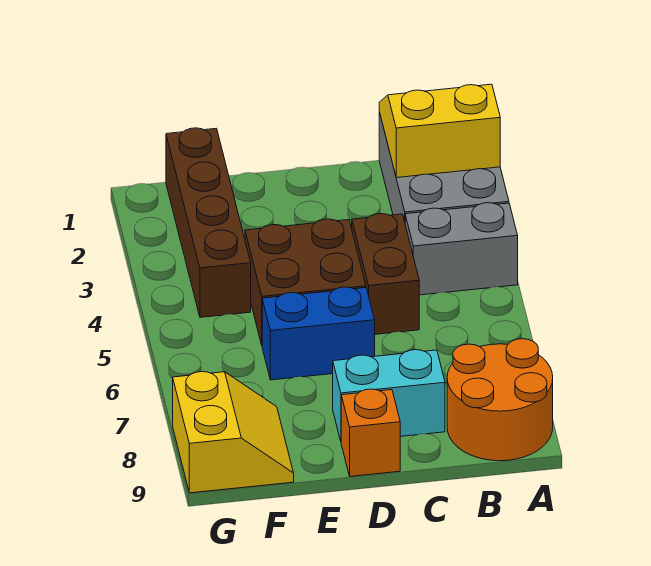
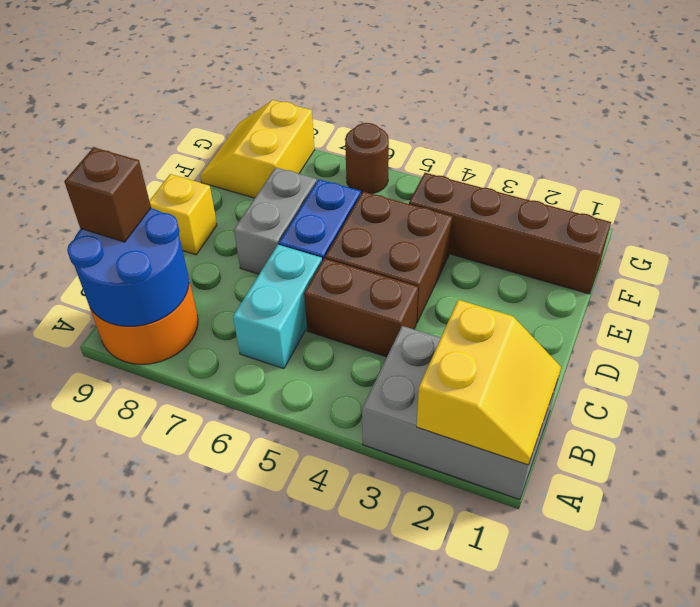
grey brick A4:B4 level 1 -> grey brick D7:E7 level 1
none -> blue round brick A8:B9 level 2
none -> brown brick B9 level 3
cyan brick C8:D8 level 1 -> cyan brick B6:C6 level 1
orange brick D9 level 1 -> yellow brick D9 level 1
yellow slope F8:G9 level 1 top G -> yellow slope F8:G9 level 1 top 8
none -> brown round brick G6 level 1

